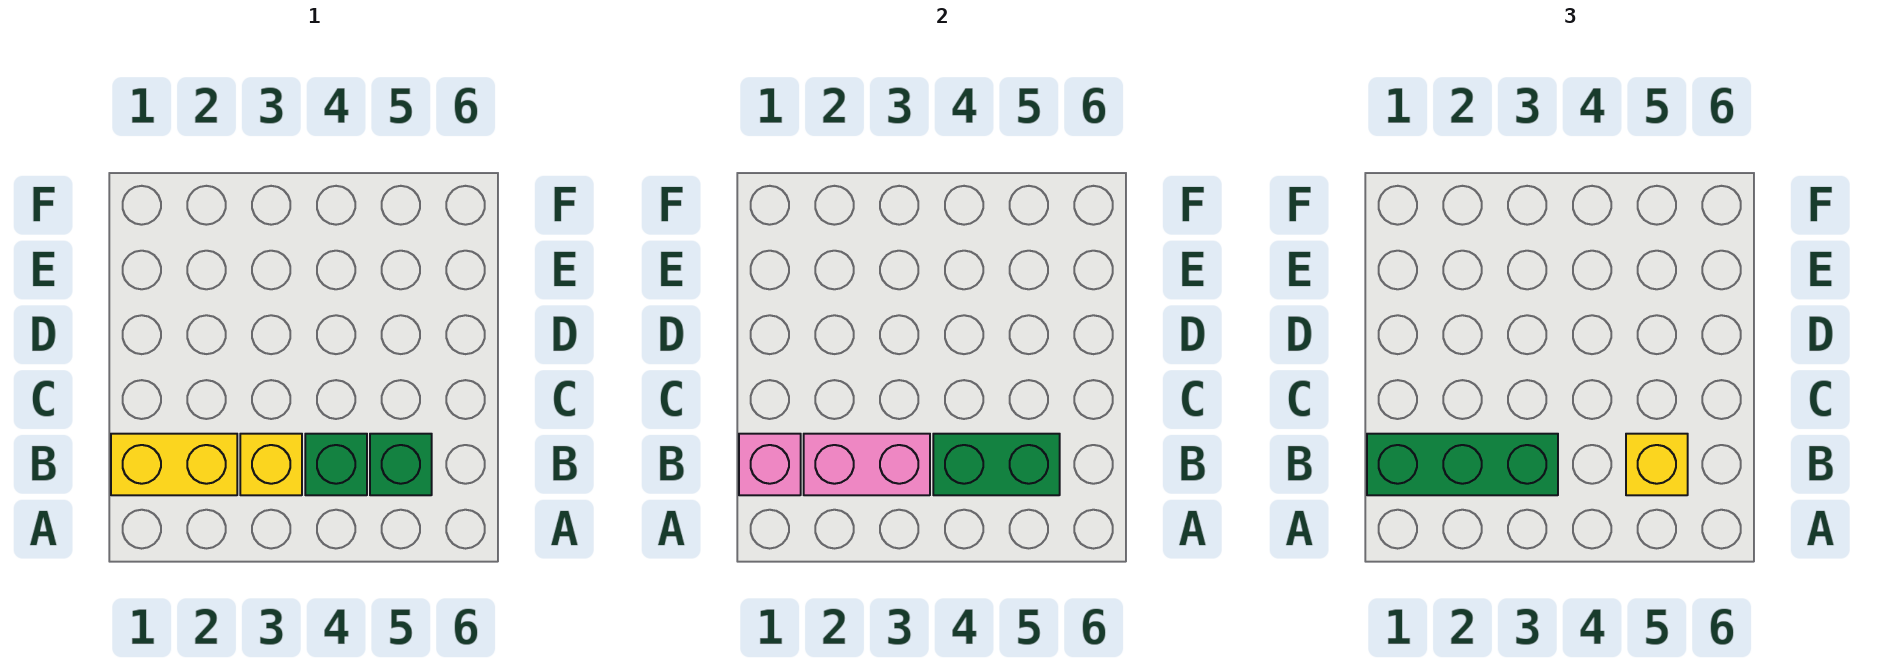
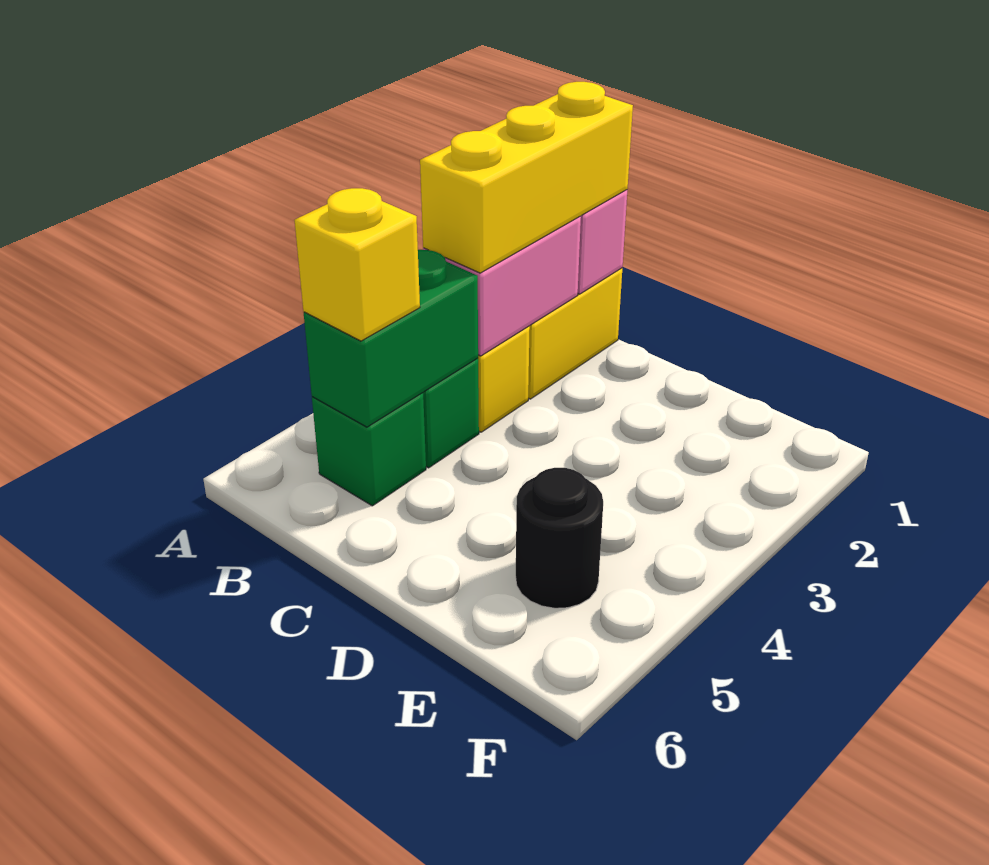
green brick B1:B3 level 3 -> yellow brick B1:B3 level 3
none -> black round brick E5 level 1

